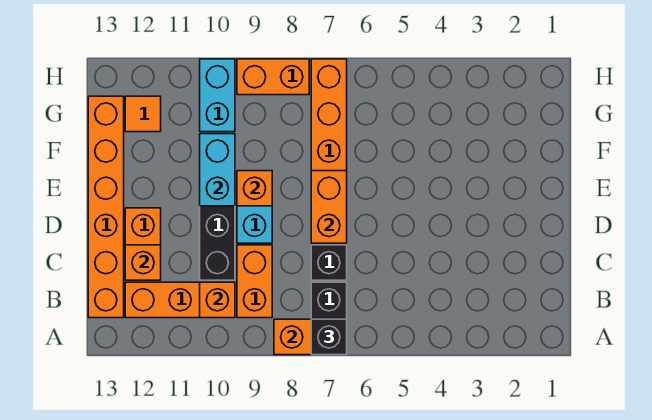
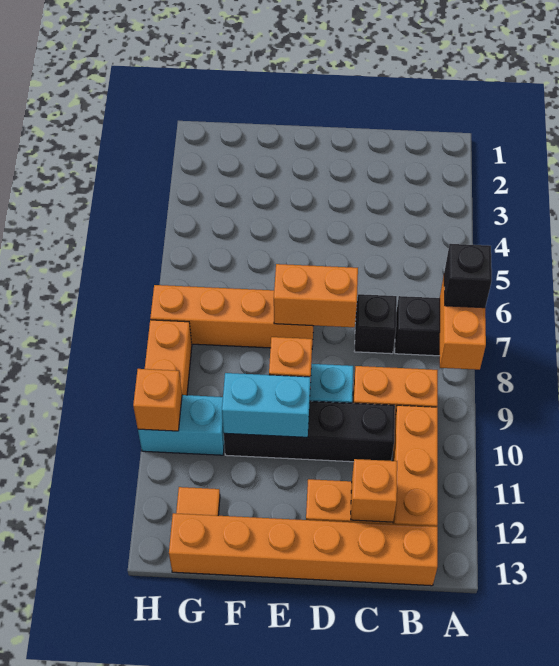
orange brick B10 level 2 -> orange brick H10 level 2

